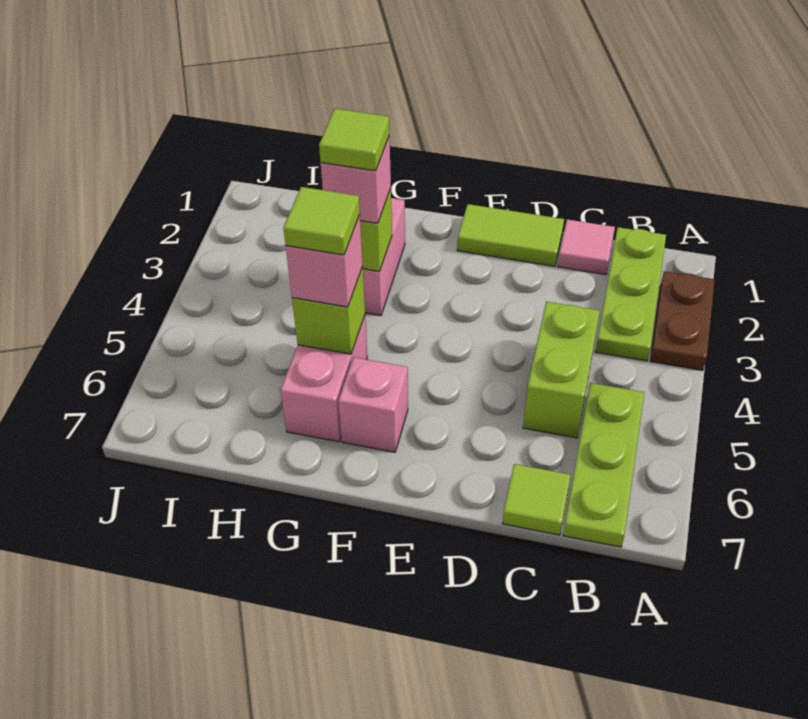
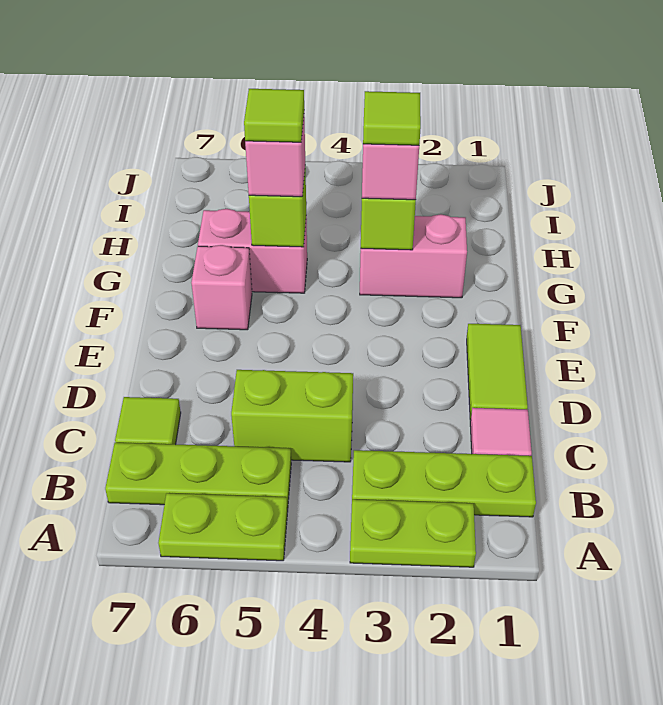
brown plate A2:A3 level 1 -> lime plate A2:A3 level 1
none -> lime plate A5:A6 level 1

